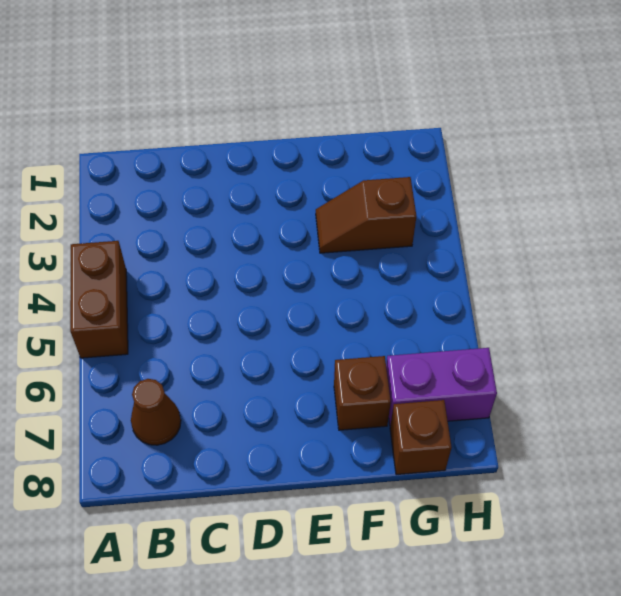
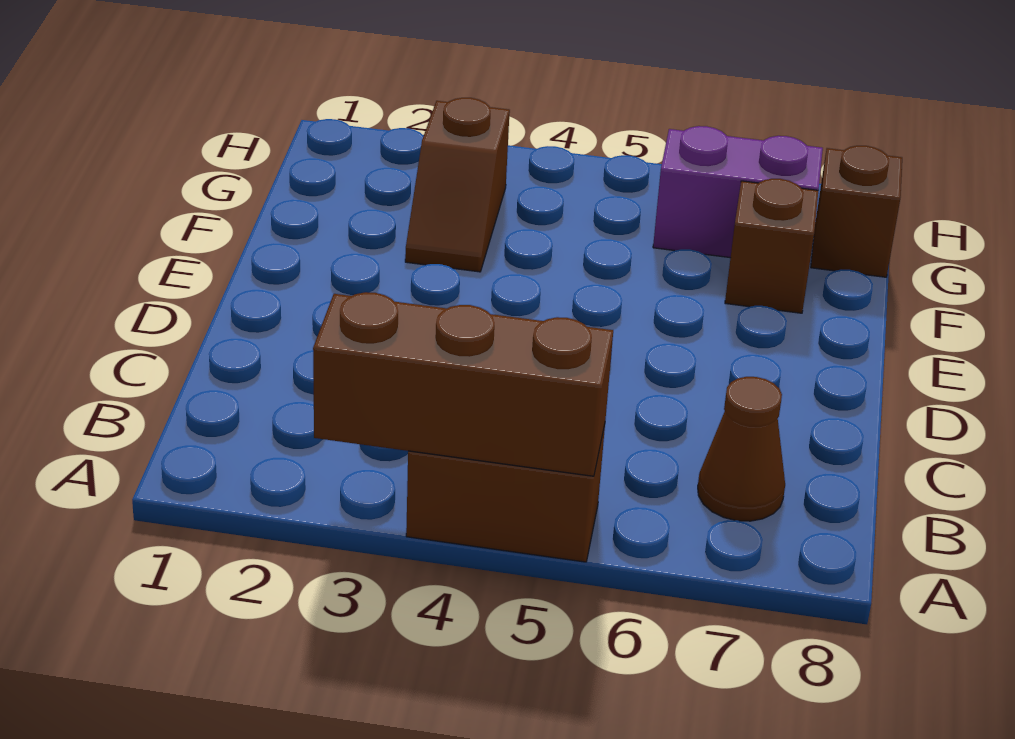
none -> brown brick A3:A5 level 2
purple brick G7:H7 level 1 -> purple brick G6:G7 level 1

